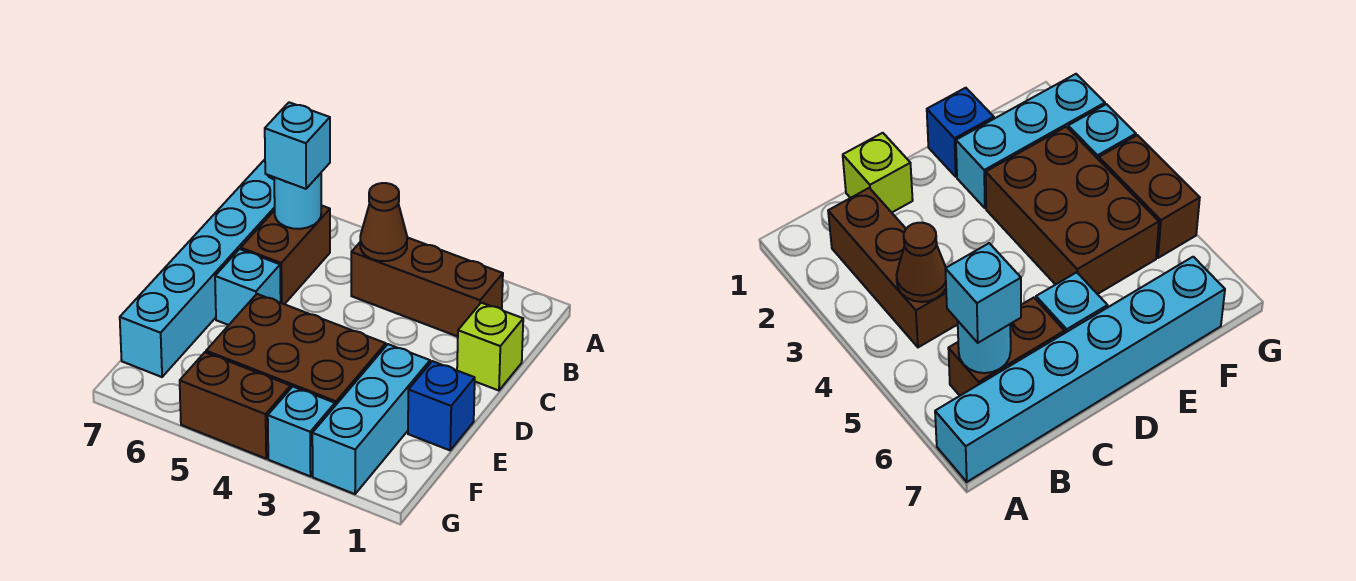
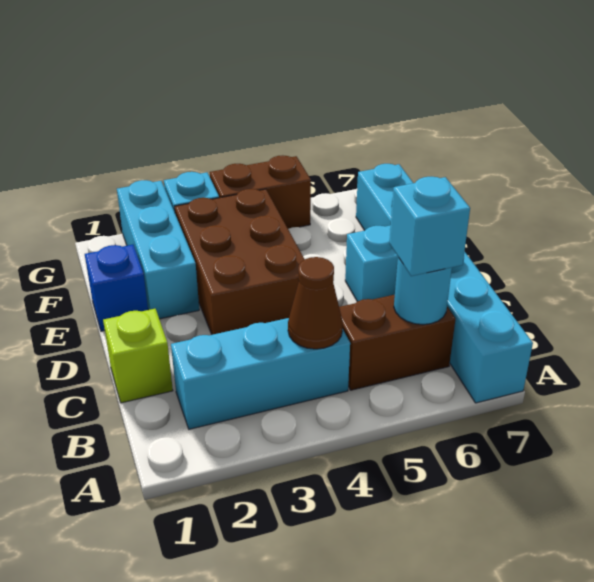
brown brick B2:B4 level 1 -> cyan brick B2:B4 level 1
brown brick B6:C6 level 1 -> brown brick B5:B6 level 1
brown brick E3:F5 level 1 -> brown brick D3:F4 level 1

